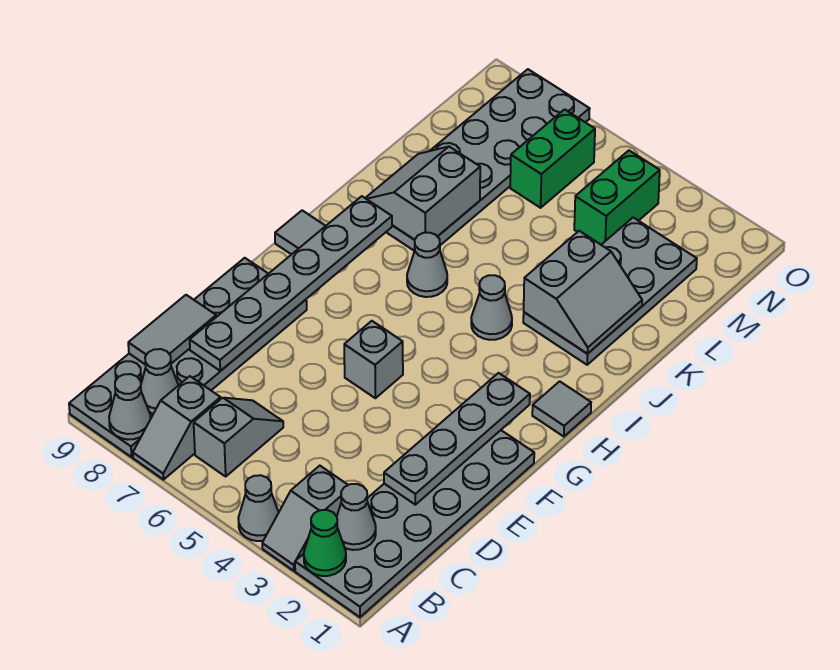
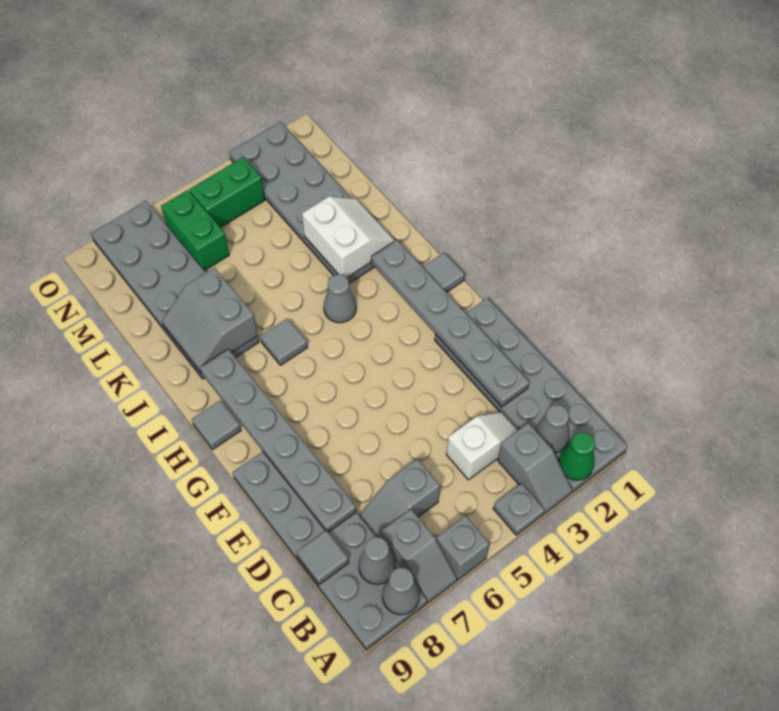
grey cone A4 level 1 -> grey plate A4 level 1
grey slope B6:C6 level 1 top B -> grey slope C6:C7 level 1 top 6
none -> white slope C3:C4 level 1 top 4
grey tile C9:D9 level 2 -> grey tile C9 level 2
grey plate D2:G2 level 2 -> grey plate D2:I2 level 2
grey brick F5 level 1 -> grey brick A6 level 1
grey cone I6 level 1 -> grey tile I6 level 1
grey plate J2:M3 level 1 -> grey plate J2:O3 level 1
grey slope J2:K3 level 2 top 3 -> white slope J2:K3 level 2 top 3
green brick M4:N4 level 1 -> green brick N4:N5 level 1

